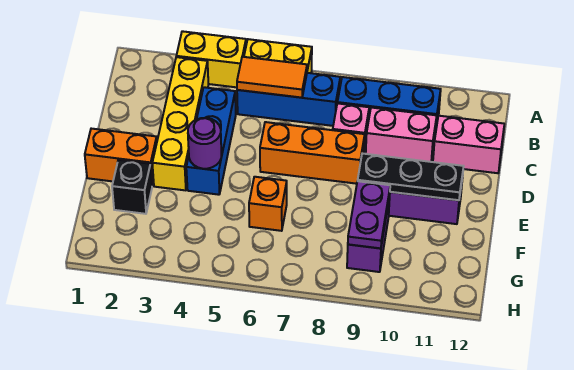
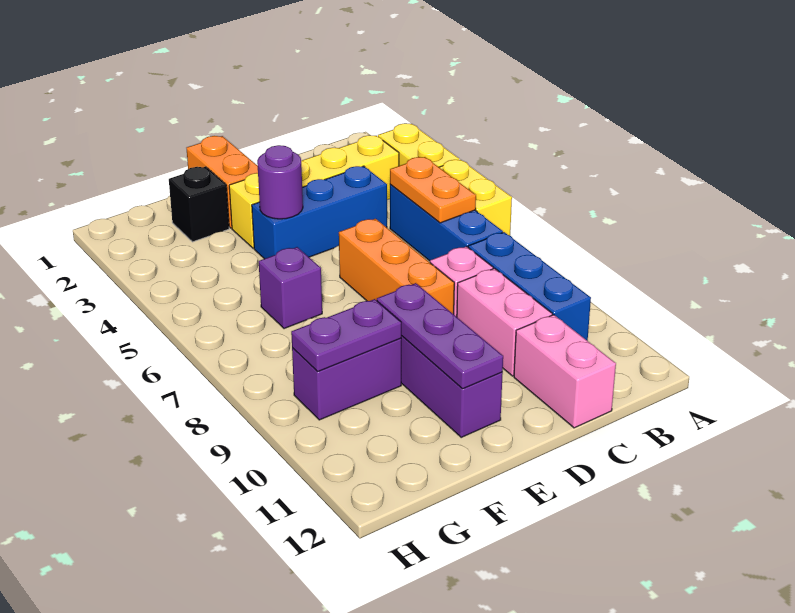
orange tile B5:B6 level 2 -> orange plate B5:B6 level 2
black plate E9:E11 level 2 -> purple plate E9:E11 level 2
orange brick F6 level 1 -> purple brick F6 level 1

